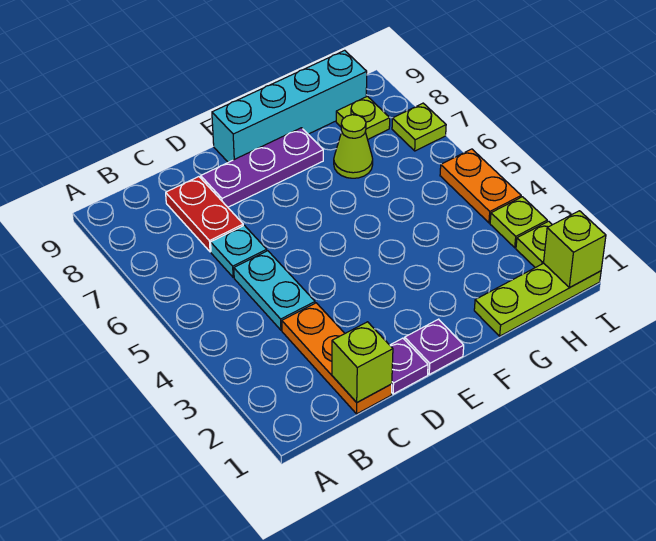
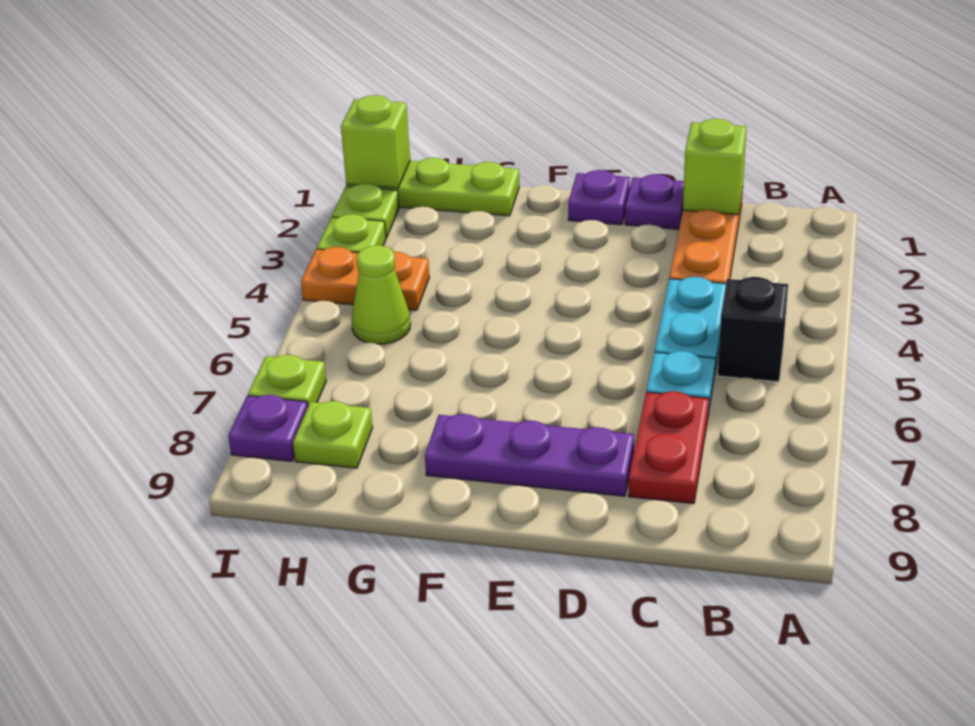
none -> black brick B5 level 1
cyan brick E9:H9 level 1 -> none
lime cone G7 level 1 -> lime cone H5 level 1
orange plate I4:I5 level 1 -> orange plate H4:I4 level 1
none -> purple plate I8 level 1

